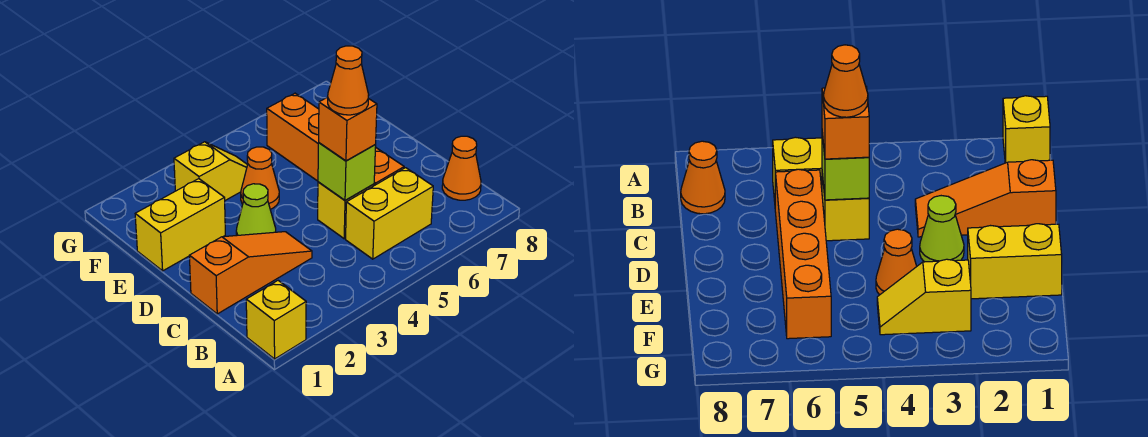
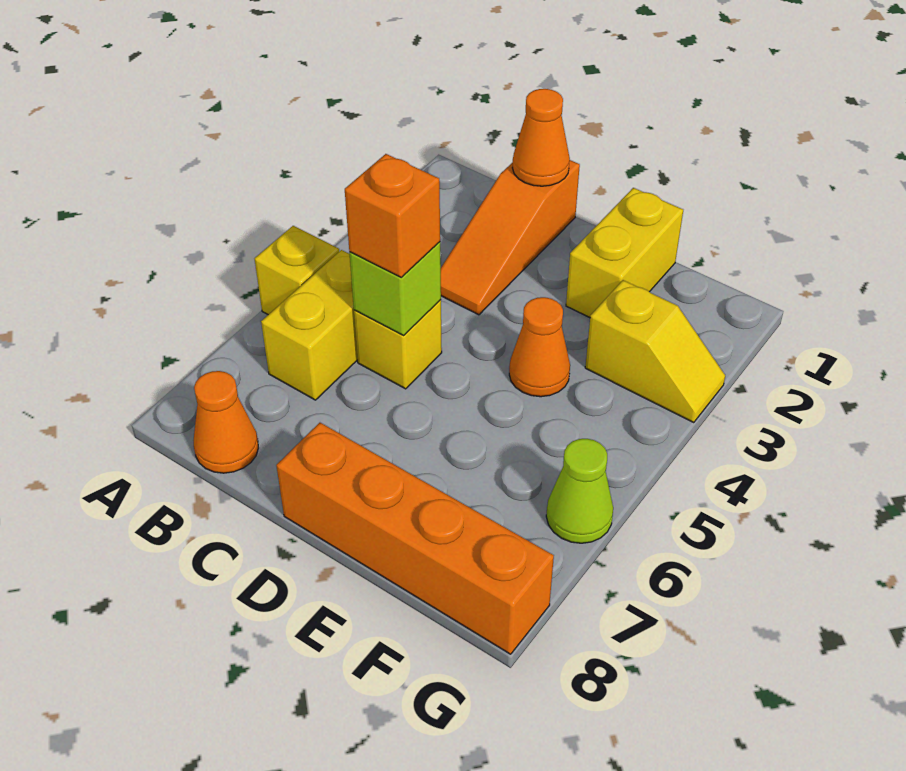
yellow brick A1 level 1 -> yellow brick A5 level 1
orange cone C5 level 4 -> orange cone C1 level 2
orange brick C6:F6 level 1 -> orange brick D8:G8 level 1
lime cone D3 level 1 -> lime cone G6 level 1
yellow slope F3:F4 level 1 top 3 -> yellow slope F3:G3 level 1 top F

